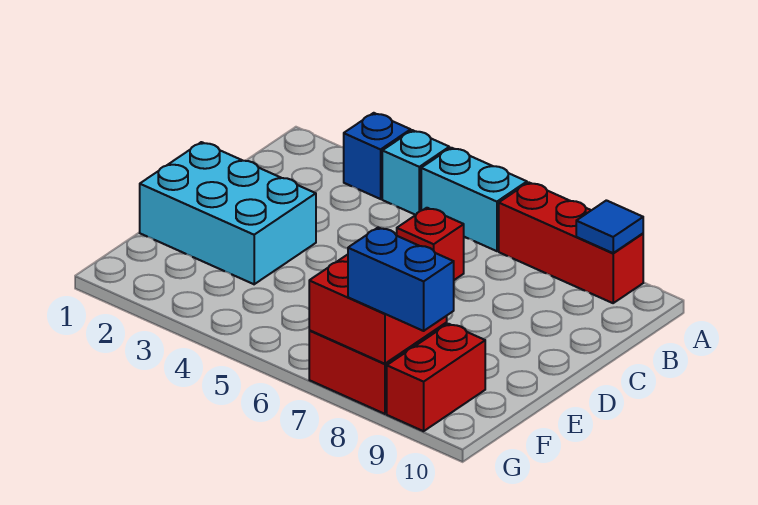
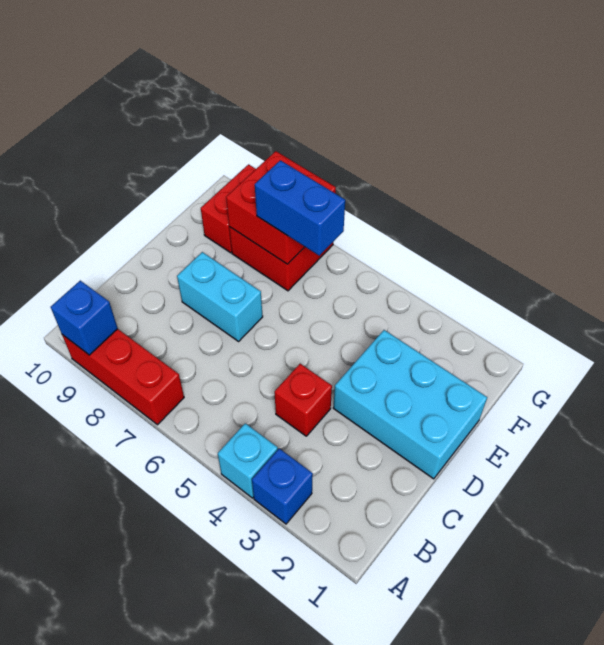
cyan brick A5:A6 level 1 -> cyan brick D7:D8 level 1
blue tile A9 level 2 -> blue brick A9 level 2
red brick C6 level 1 -> red brick C4 level 1
blue brick G8:G9 level 3 -> blue brick F6:F7 level 3

